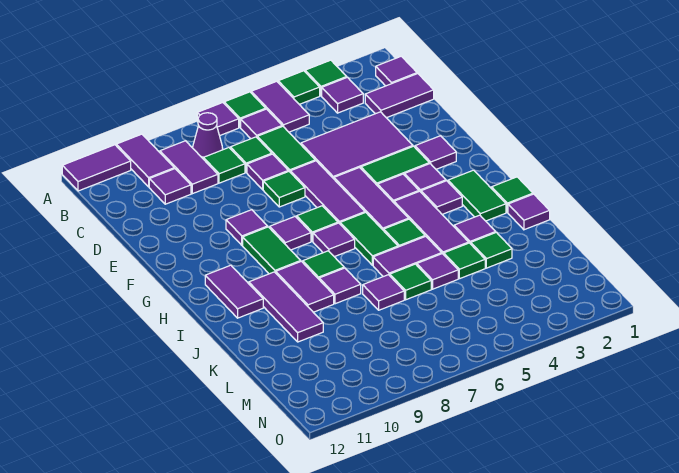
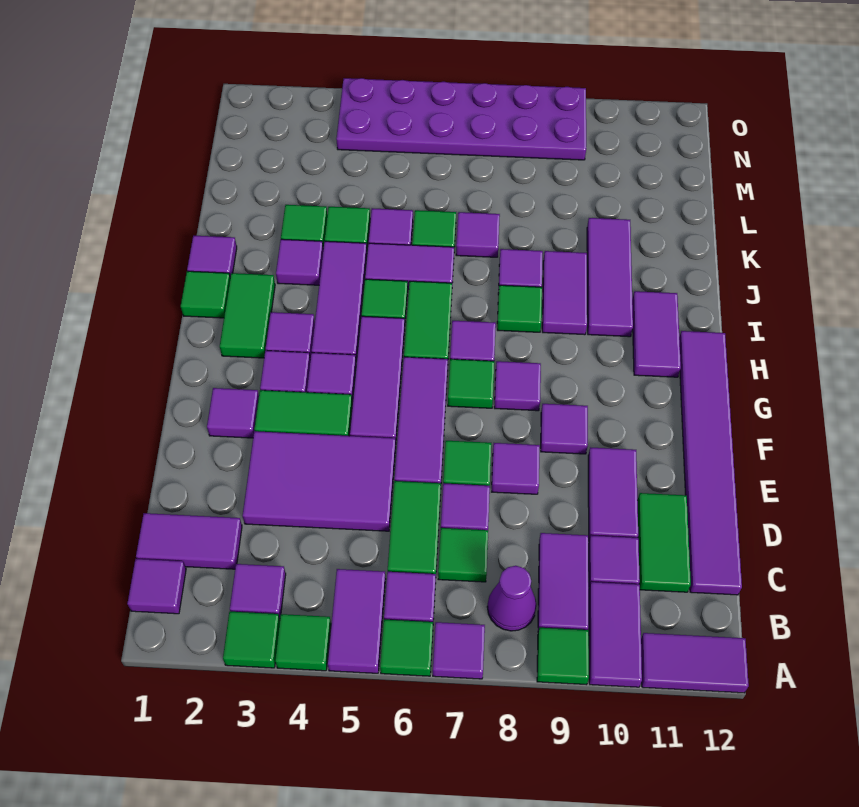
green tile C8 level 1 -> green tile A9 level 1
none -> purple tile C12:H12 level 1
none -> purple tile D10:E10 level 1
none -> purple tile E8 level 1
green tile G9:H9 level 1 -> green tile C11:D11 level 1
none -> purple plate N4:O9 level 1

